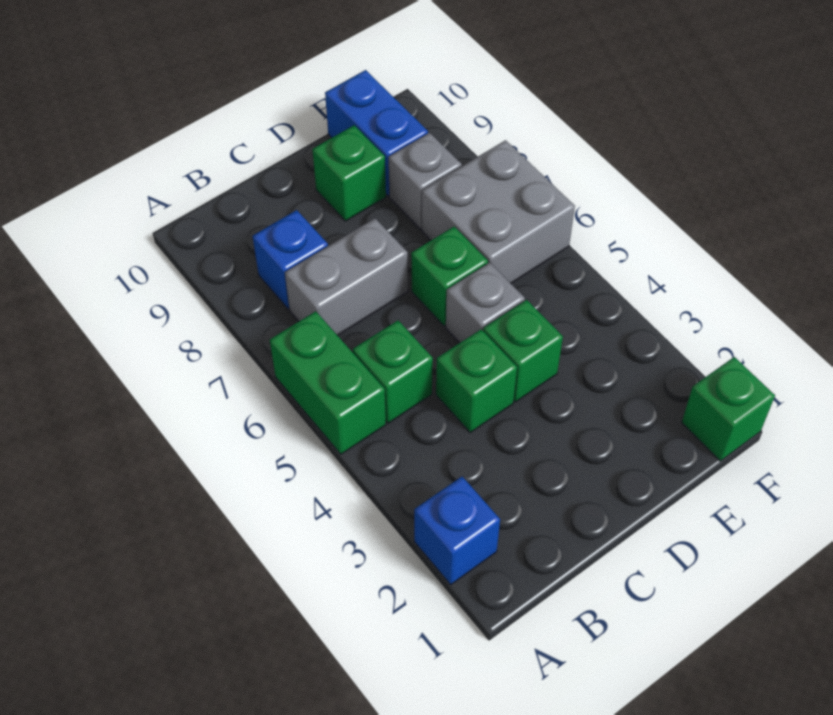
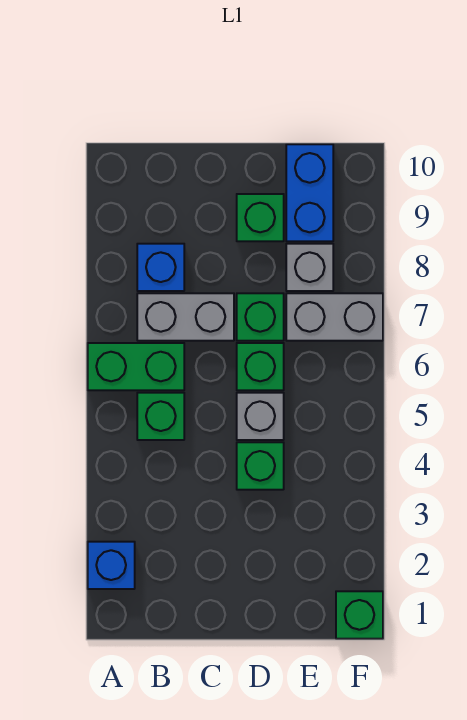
green brick A5:A6 level 1 -> green brick A6:B6 level 1
green brick C4 level 1 -> green brick D7 level 1
grey brick E6:F7 level 1 -> grey brick E7:F7 level 1

